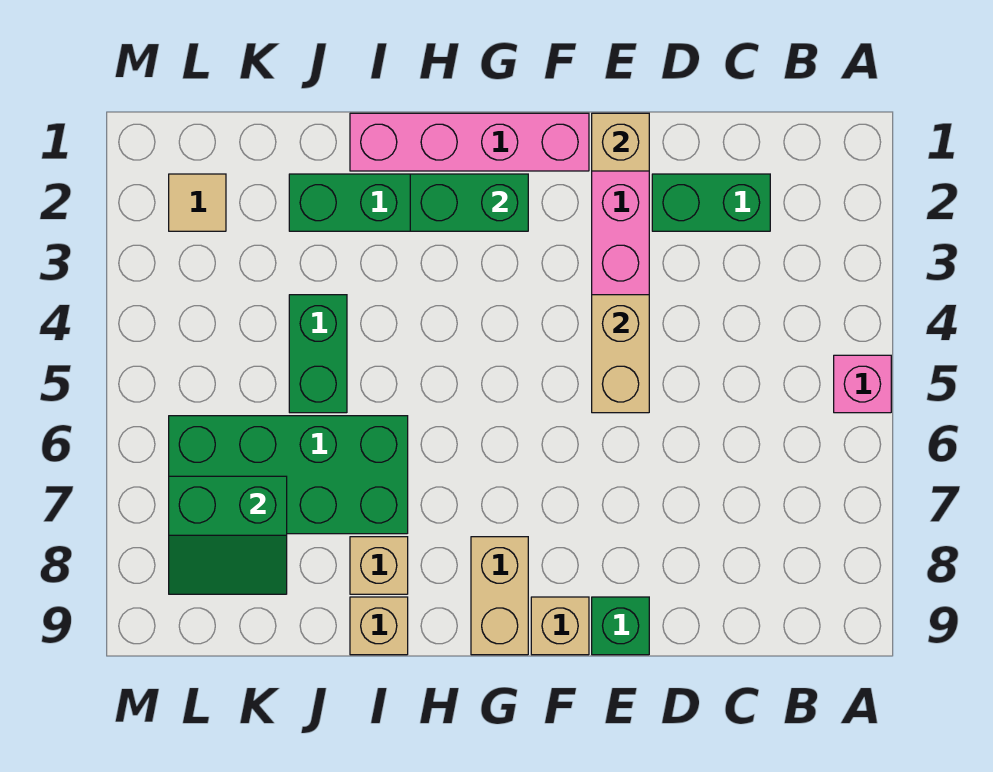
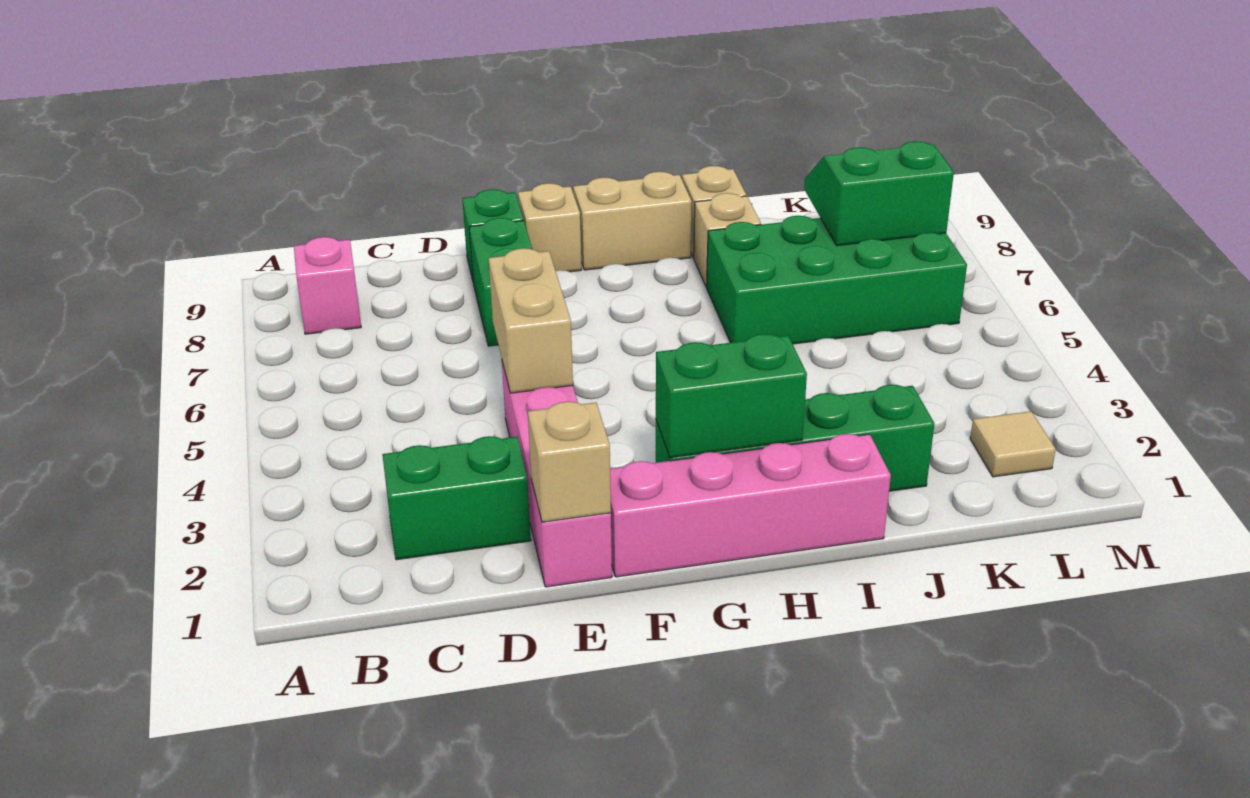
pink brick A5 level 1 -> pink brick B8 level 1
tan brick G8:G9 level 1 -> tan brick G9:H9 level 1
green brick J4:J5 level 1 -> green brick E7:E8 level 1

